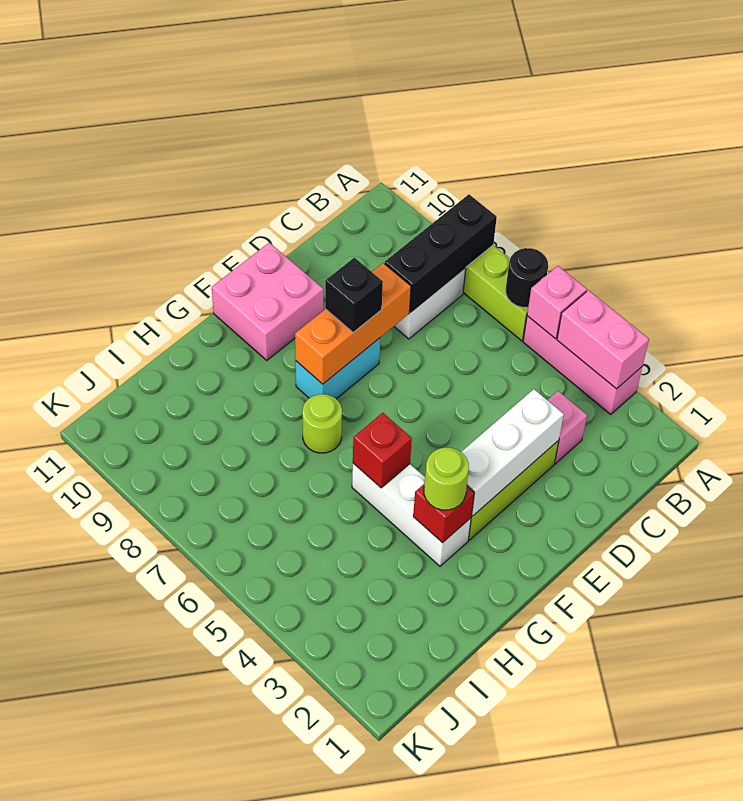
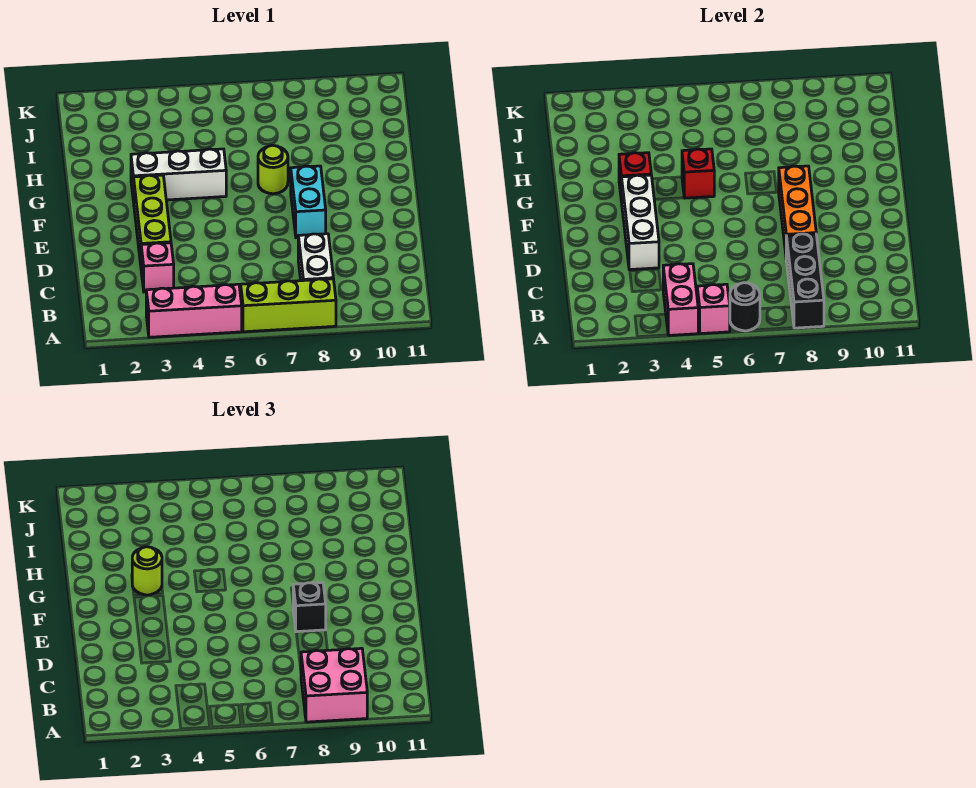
pink brick A3:A4 level 2 -> pink brick A4:B4 level 2
pink brick E10:F11 level 1 -> pink brick A8:B9 level 3

